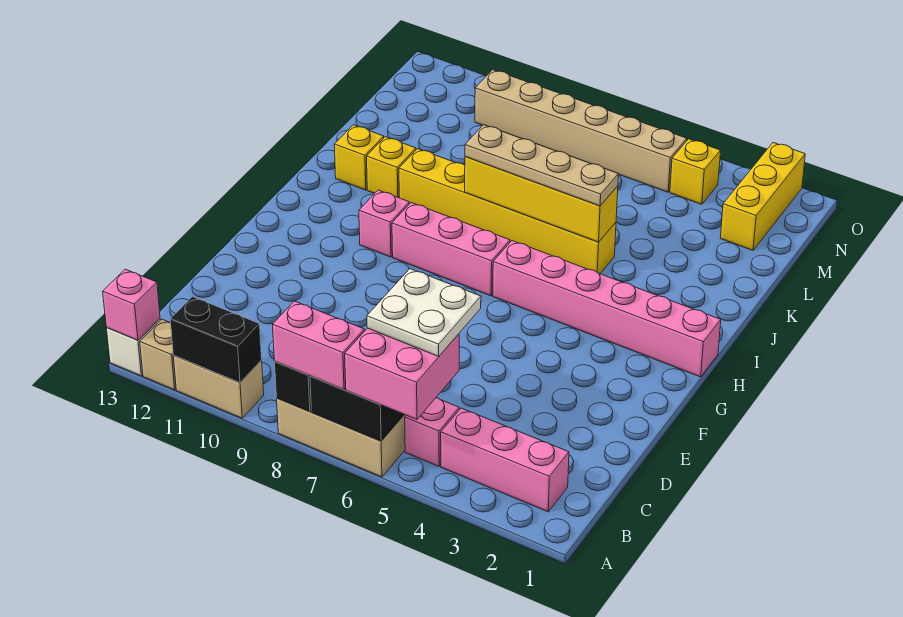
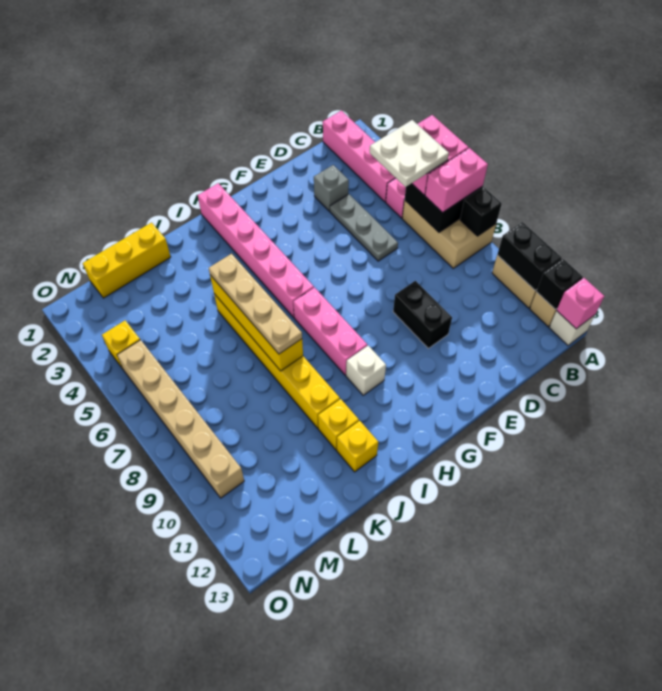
pink brick A7:A8 level 3 -> pink brick A7:B7 level 3
none -> black brick A12 level 2
pink brick B2:B4 level 1 -> pink brick B1:B4 level 1
none -> grey brick D3 level 1
none -> grey plate D4:D6 level 1
none -> black brick E9:E10 level 1
pink brick H10 level 1 -> white brick H10 level 1
yellow brick M2:O2 level 1 -> yellow brick K1:M1 level 1

